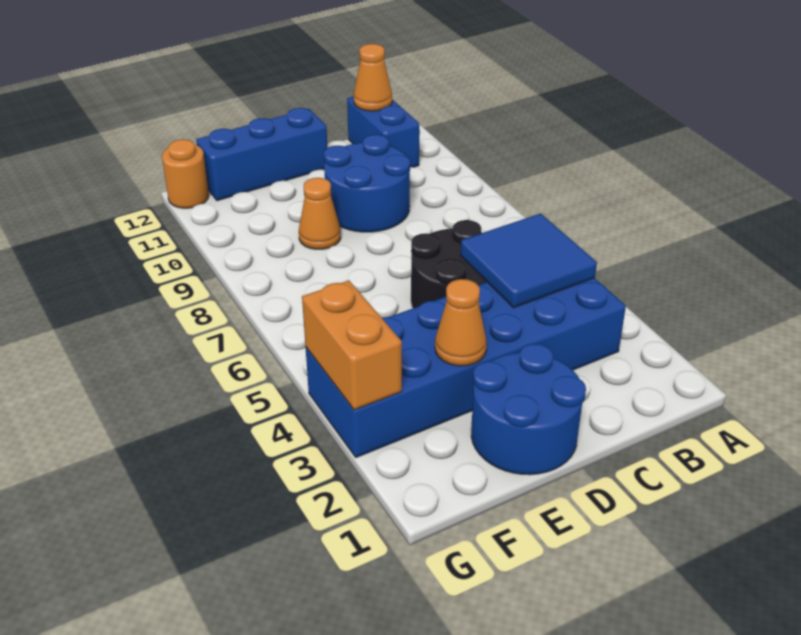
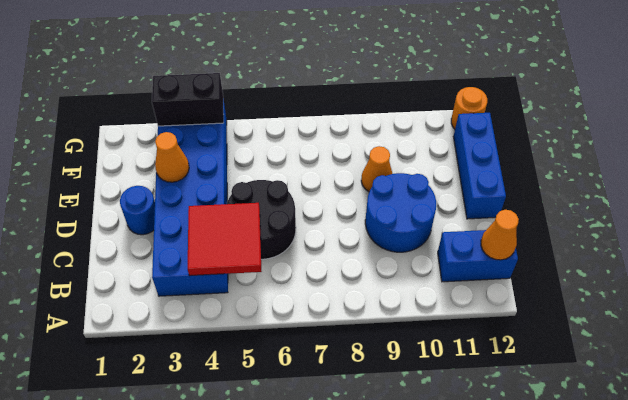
blue tile B4:C5 level 2 -> red tile B4:C5 level 2
blue round brick D1:E2 level 1 -> blue round brick D2 level 1
orange brick G3:G4 level 2 -> black brick G3:G4 level 2

